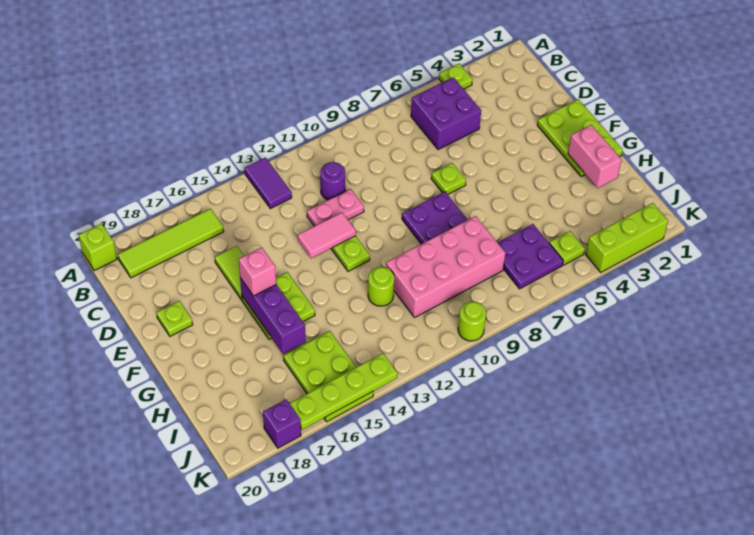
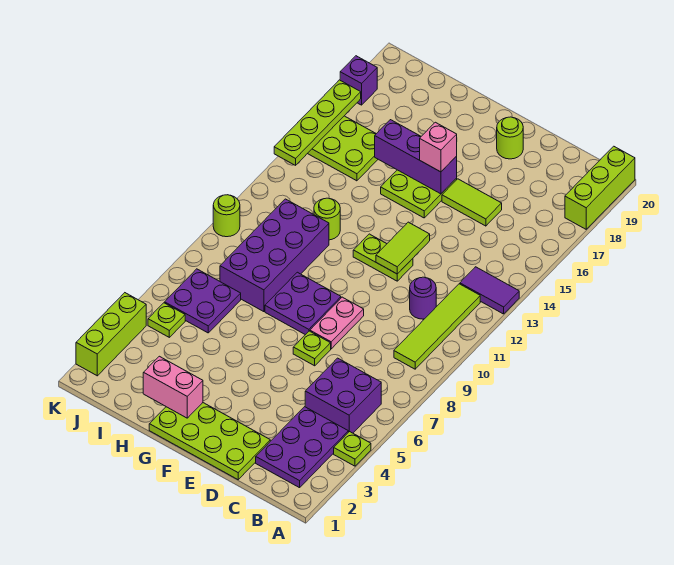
lime brick A20 level 1 -> lime brick A18:A20 level 1
none -> purple plate B2:C4 level 1
lime tile B16:B19 level 1 -> lime tile B9:B12 level 1
pink plate D11:D12 level 1 -> pink plate E8:E9 level 1
lime plate E1:G2 level 1 -> lime plate D1:G2 level 1
pink tile E12:E13 level 2 -> lime tile E12:E13 level 2
lime plate E19 level 1 -> lime round brick E19 level 1
pink brick H8:I11 level 1 -> purple brick H8:I11 level 1

